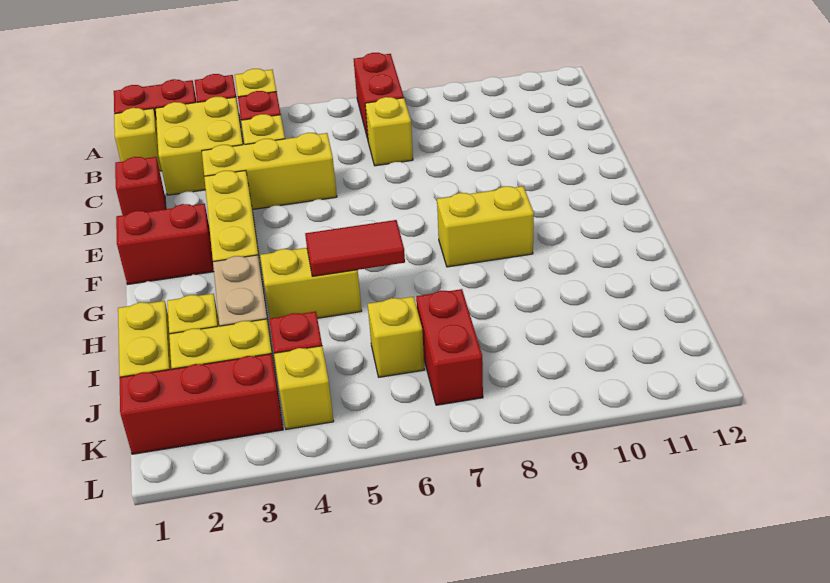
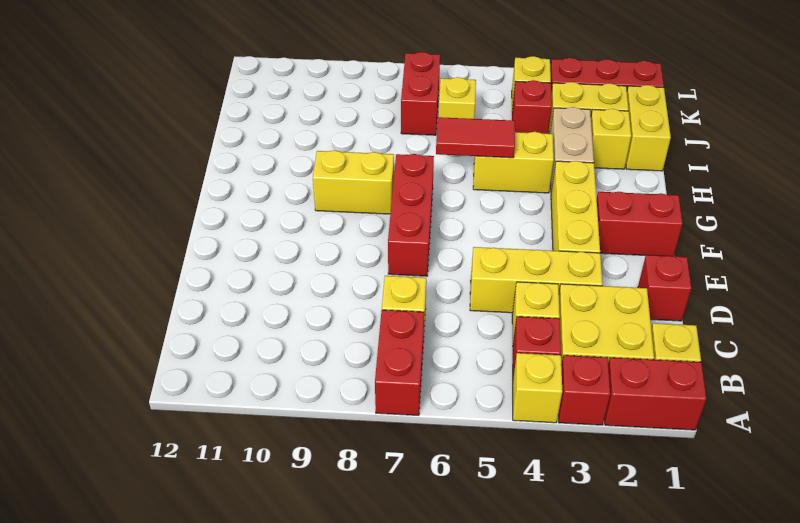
none -> red brick E7:G7 level 1

